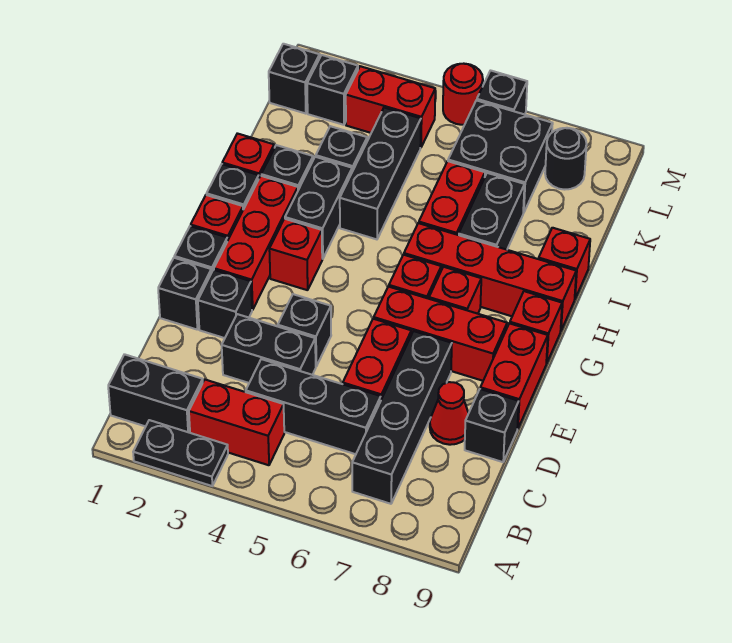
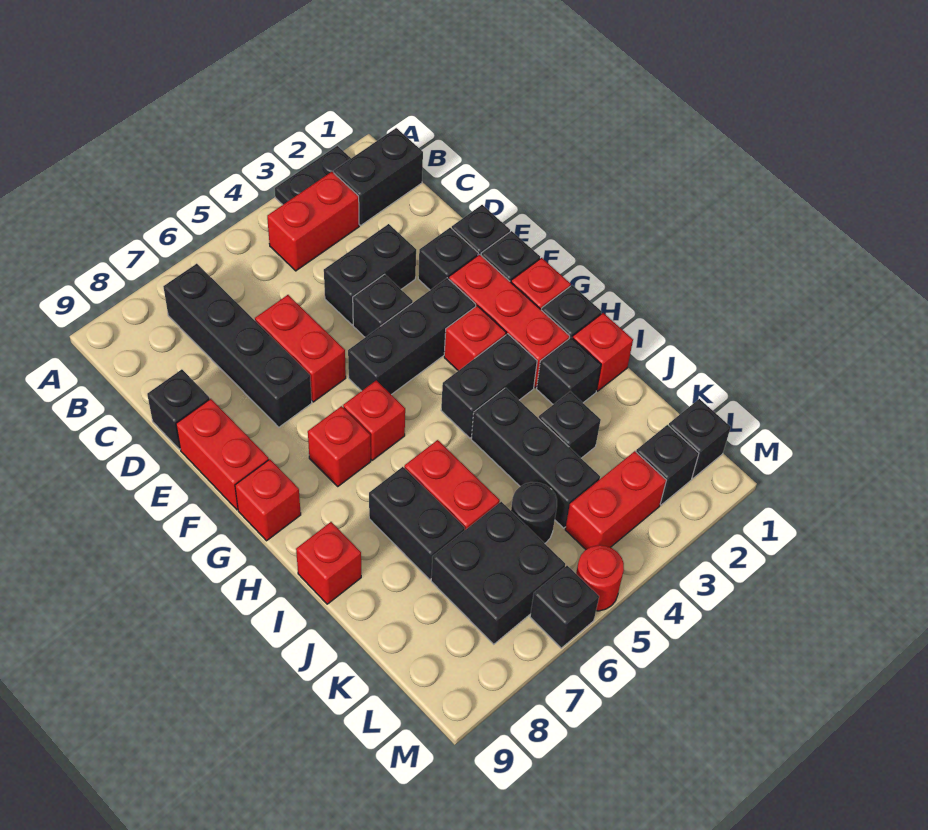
black brick C4:C6 level 1 -> black brick F3:F5 level 1
red cone D8 level 1 -> none
red brick F6:F8 level 1 -> none
black brick H3:I3 level 1 -> black brick H3:H4 level 1
red brick H6:H9 level 1 -> none
black round brick L8 level 1 -> black round brick K5 level 1

